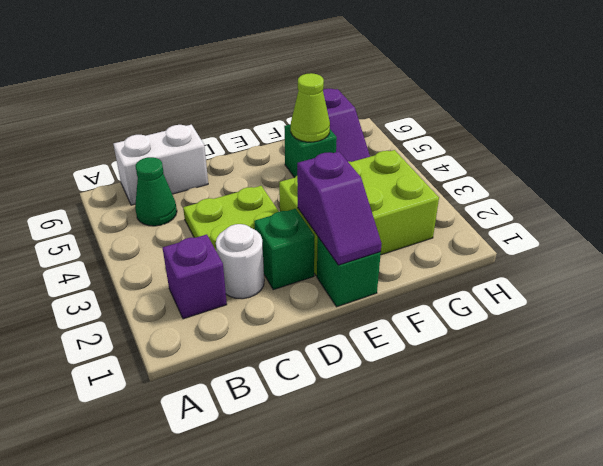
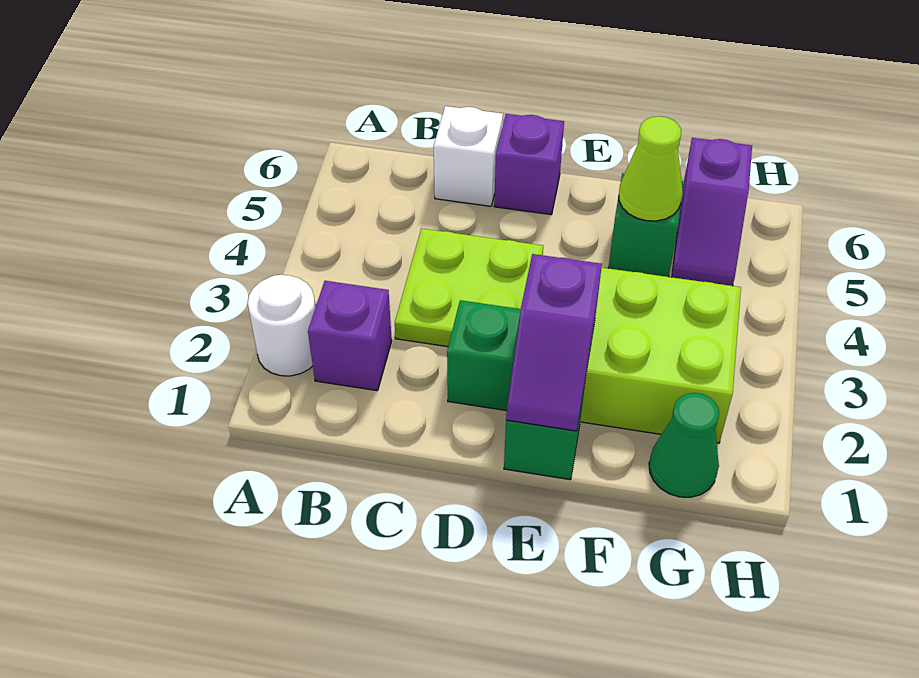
green cone B5 level 1 -> green cone G1 level 1
white brick B6:C6 level 1 -> white brick C6 level 1
white round brick C2 level 1 -> white round brick A2 level 1
none -> purple brick D6 level 1

